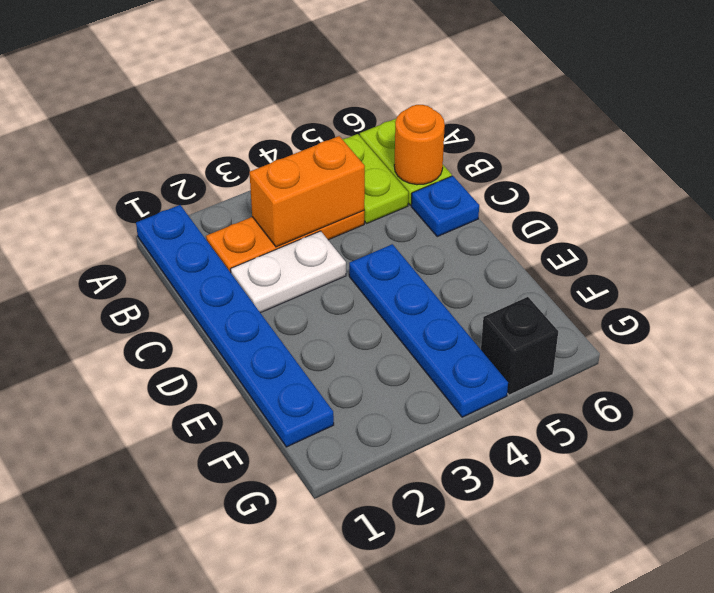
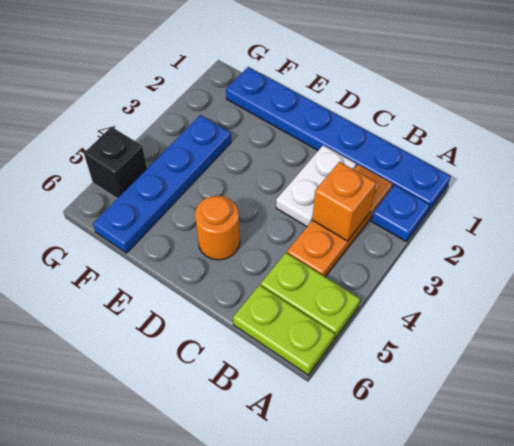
orange brick B3:B4 level 2 -> orange brick B3 level 2
orange round brick B6 level 2 -> orange round brick D5 level 1
blue plate C6 level 1 -> blue plate A2 level 1
blue plate D4:G4 level 1 -> blue plate F3:F6 level 1

